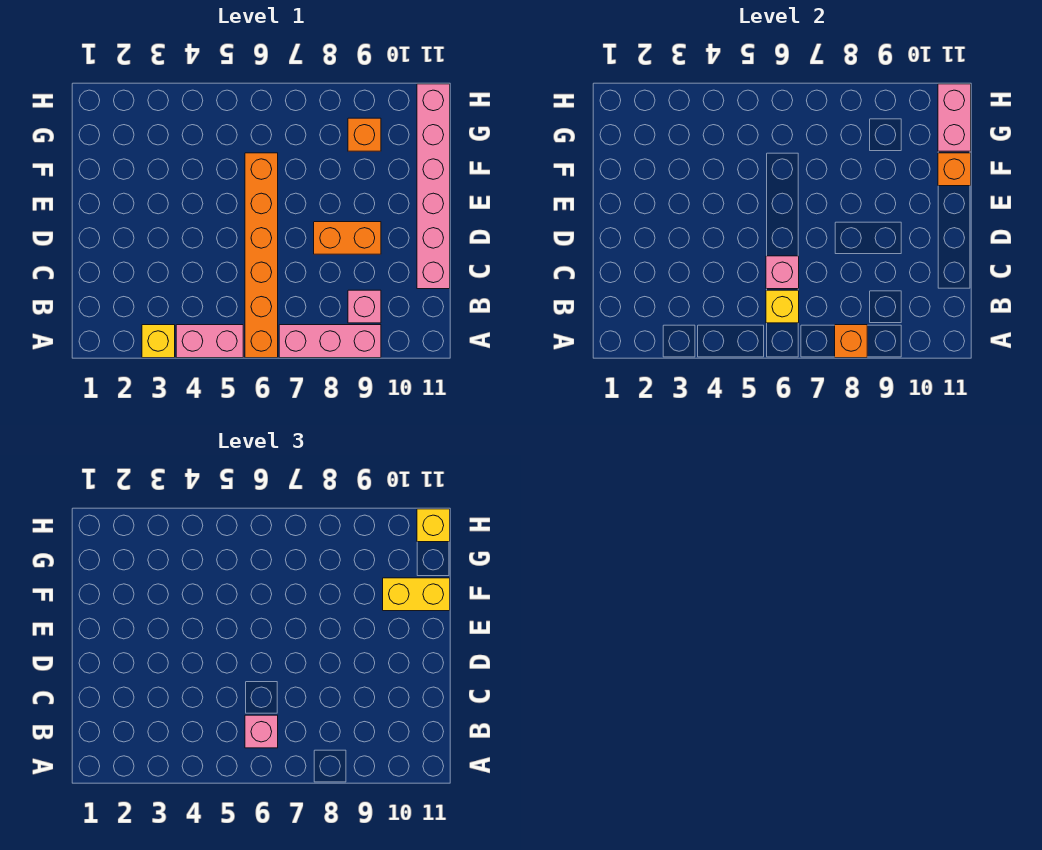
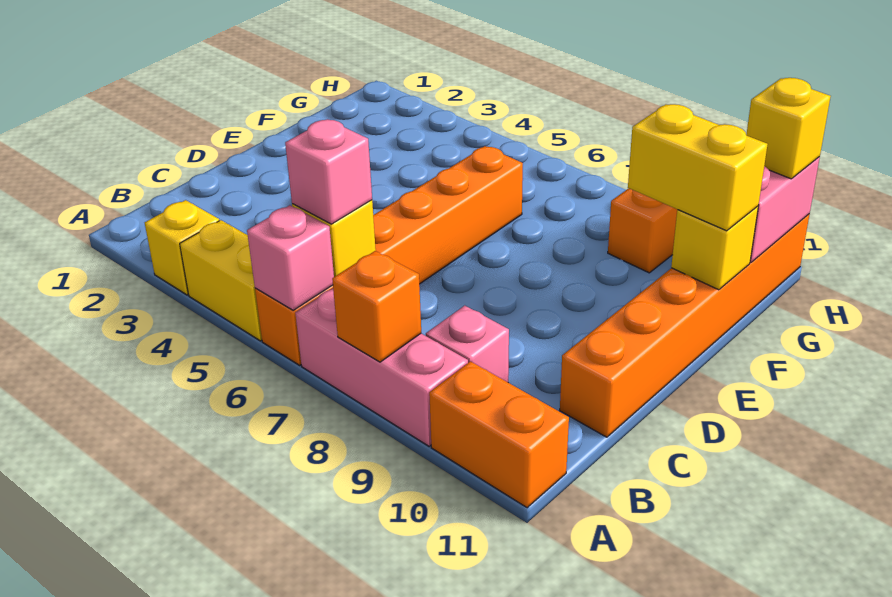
pink brick A4:A5 level 1 -> yellow brick A4:A5 level 1
pink brick C6 level 2 -> pink brick A6 level 2
pink brick C11:H11 level 1 -> orange brick C11:H11 level 1
orange brick D8:D9 level 1 -> orange brick A10:A11 level 1
orange brick F11 level 2 -> yellow brick F11 level 2

